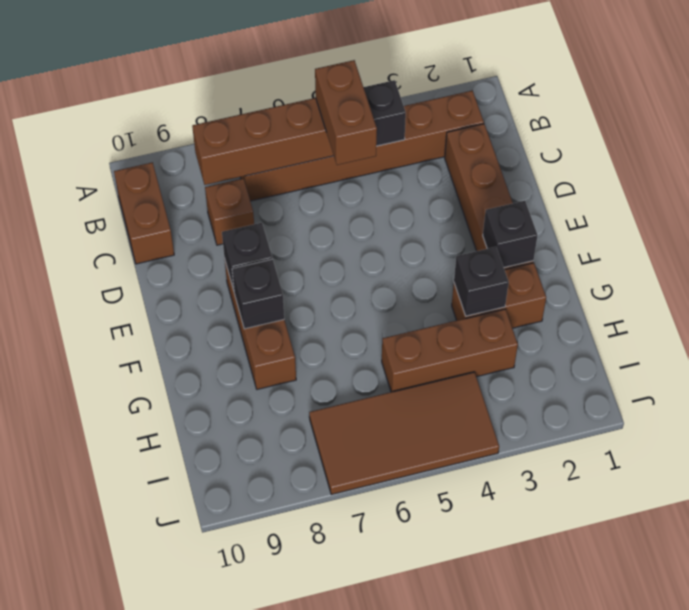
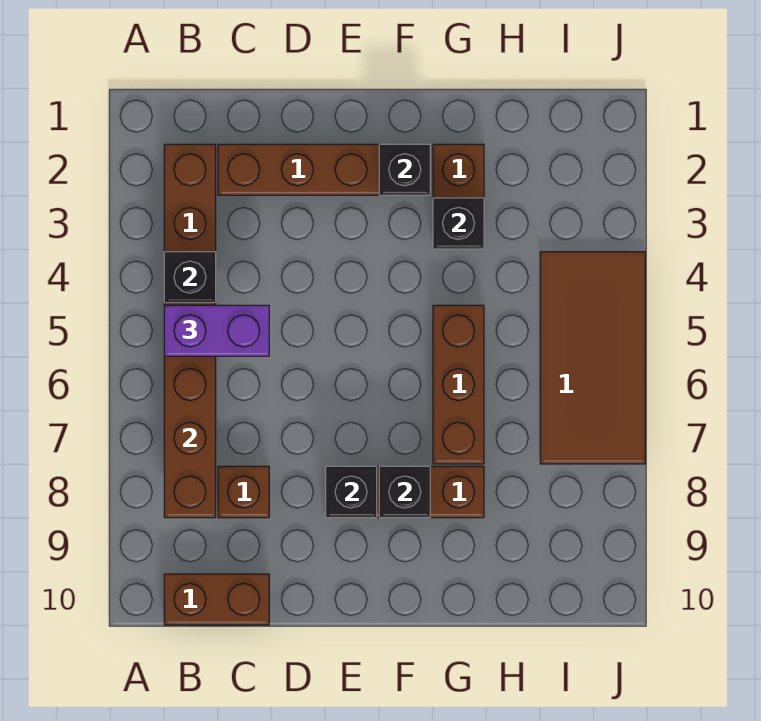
brown brick B5:C5 level 3 -> purple brick B5:C5 level 3
brown brick H3:H5 level 1 -> brown brick G5:G7 level 1

